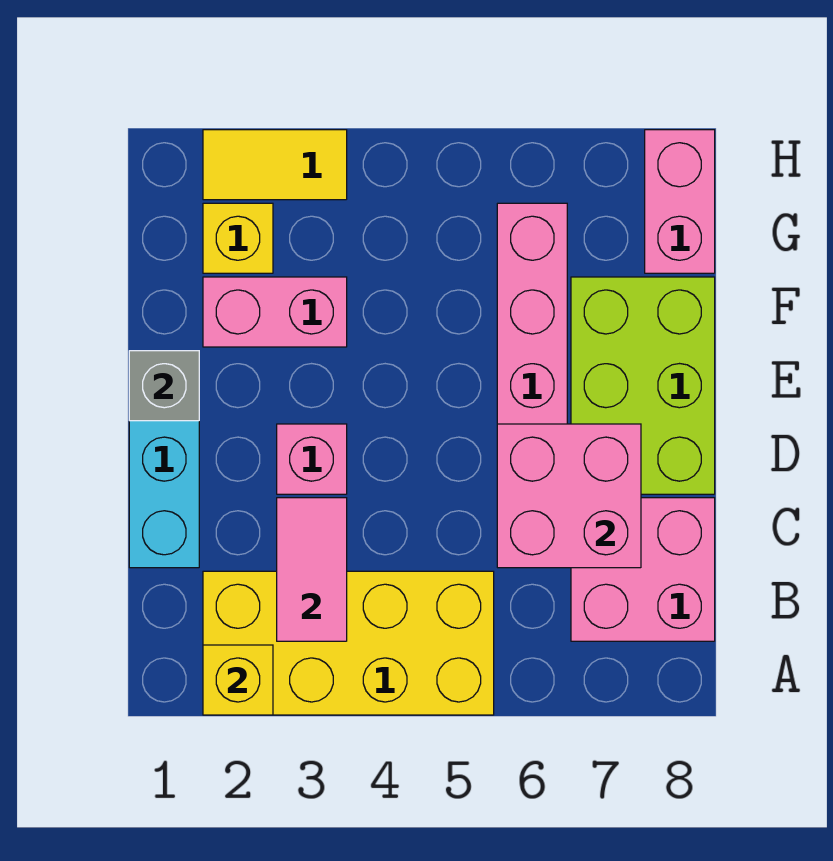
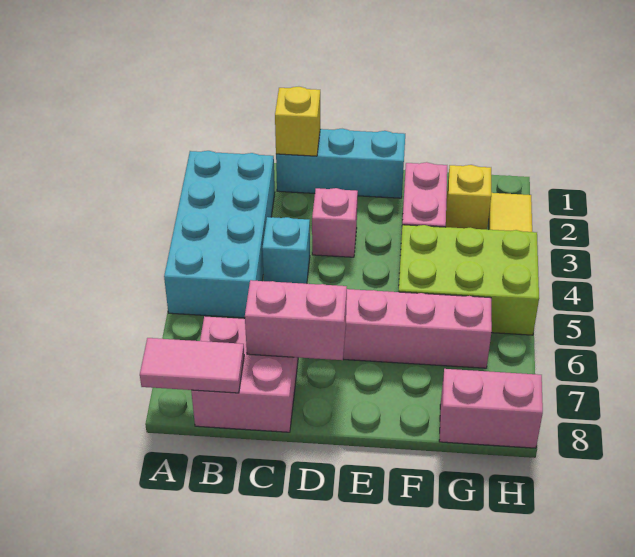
yellow brick A2:B5 level 1 -> cyan brick A2:B5 level 1
yellow brick A2 level 2 -> yellow brick C1 level 2
pink tile B3:C3 level 2 -> pink tile A8:B8 level 2
none -> cyan brick C4 level 1
pink brick C6:D7 level 2 -> pink brick C7:D7 level 2
lime brick D7:F8 level 1 -> lime brick F4:H5 level 1
grey brick E1 level 2 -> none

